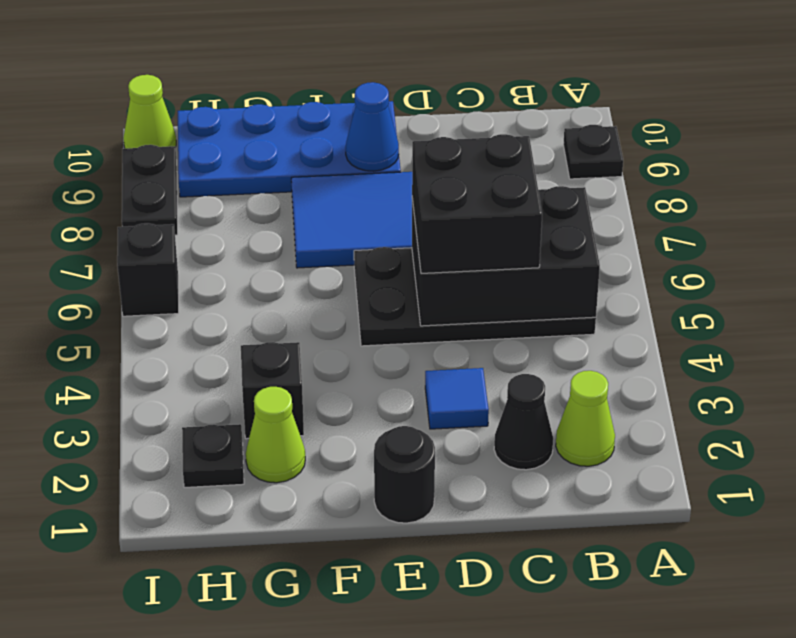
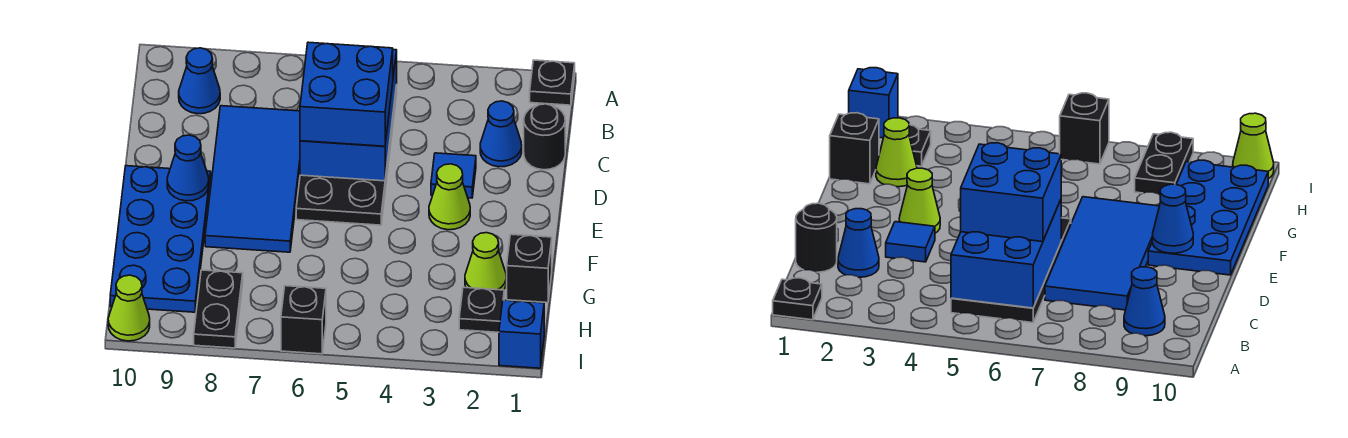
black plate A9 level 1 -> black plate A1 level 1
lime cone B2 level 1 -> lime cone E3 level 1
black brick B5:D6 level 2 -> blue brick B5:D6 level 2
none -> blue cone B9 level 1
black cone C2 level 1 -> blue cone C2 level 1
black brick C5:D6 level 3 -> blue brick C5:D6 level 3
black round brick E1 level 1 -> black round brick C1 level 1
black brick G3 level 1 -> black brick G1 level 1
none -> blue brick I1 level 1
black plate I8:I9 level 1 -> black plate H8:I8 level 1

